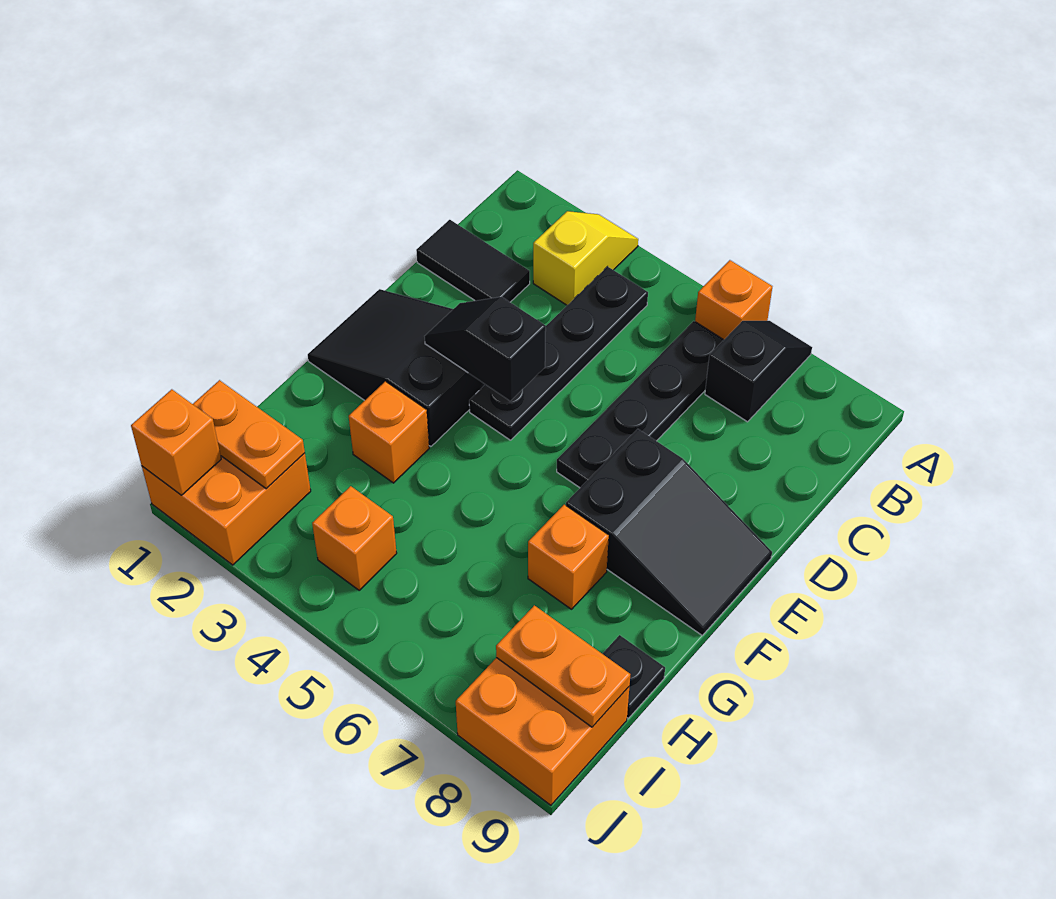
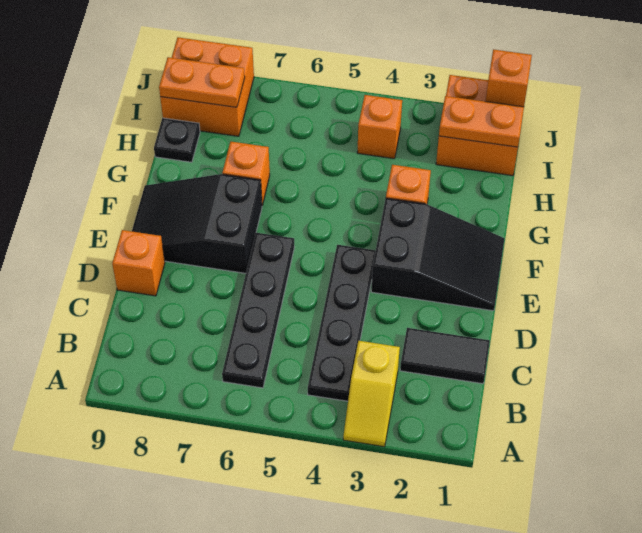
orange brick A6 level 1 -> orange brick D9 level 1
black slope A7:B7 level 1 top B -> none
black slope E3:E4 level 2 top 4 -> none

